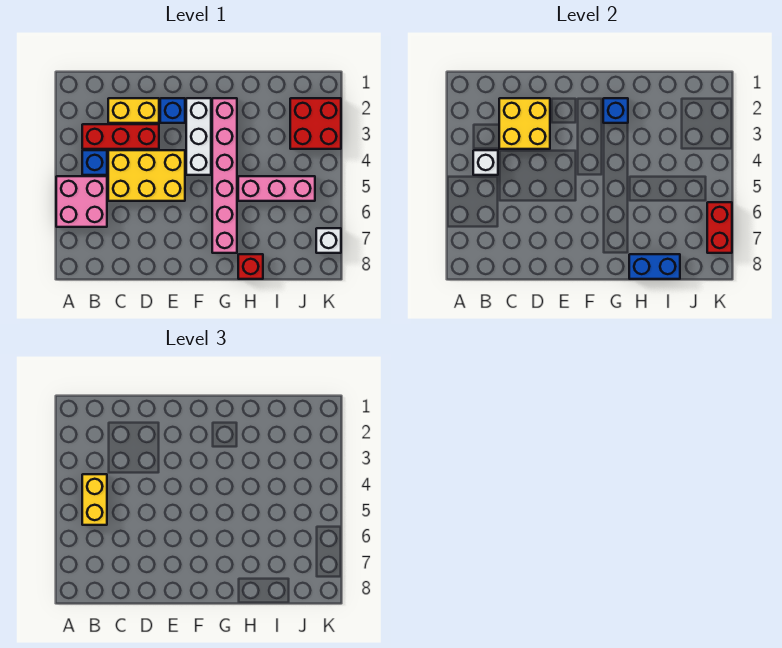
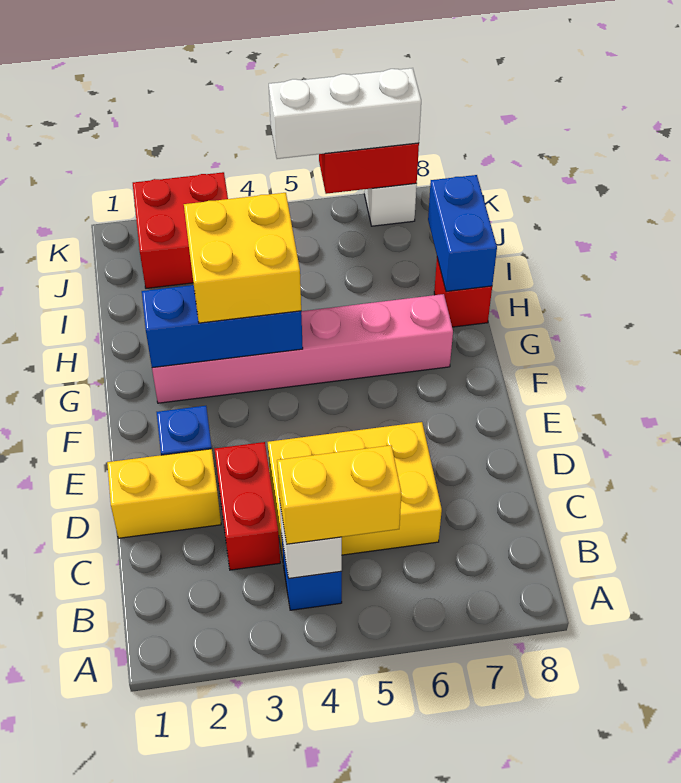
pink brick A5:B6 level 1 -> none
red brick B3:D3 level 1 -> red brick C3:D3 level 1
yellow brick C2:D2 level 1 -> yellow brick D1:D2 level 1
yellow brick C2:D3 level 2 -> yellow brick G3:H4 level 3
yellow brick C4:E5 level 1 -> yellow brick C4:D6 level 1
white brick F2:F4 level 1 -> white brick K5:K7 level 3
blue brick G2 level 2 -> blue brick G2:G4 level 2
pink brick H5:J5 level 1 -> none

